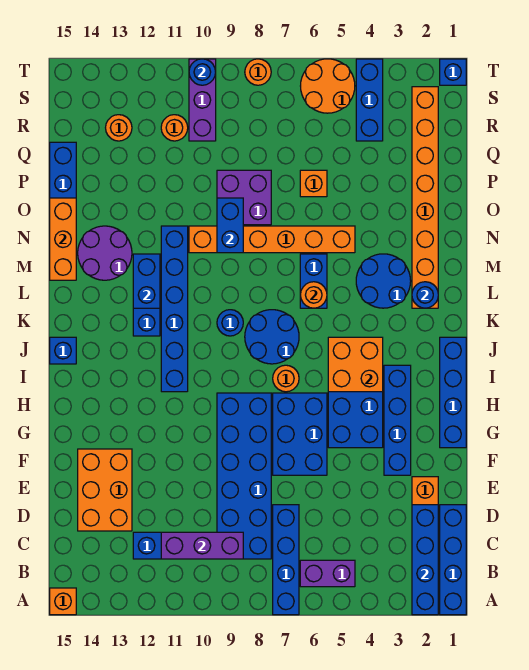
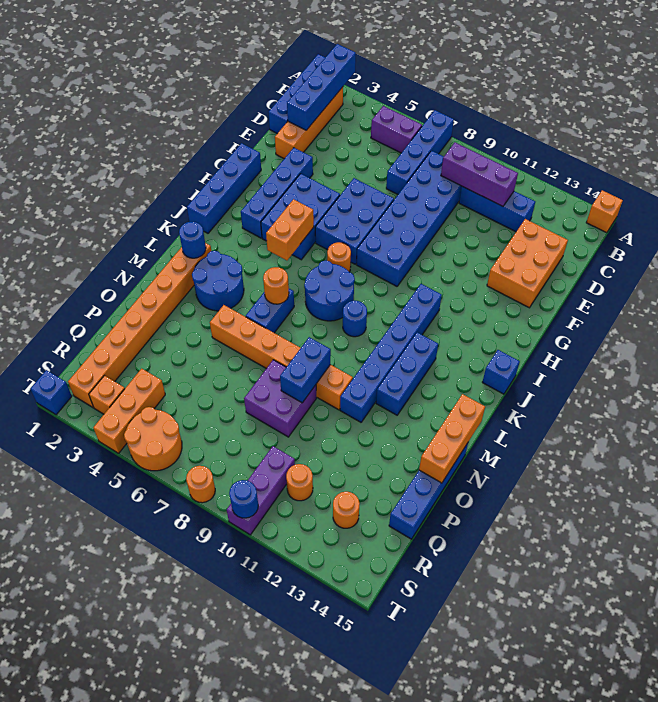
orange brick I4:J5 level 2 -> orange brick I5:J5 level 2
blue brick L12:M12 level 2 -> none
purple round brick M13:N14 level 1 -> none
orange brick P6 level 1 -> orange brick S3 level 1
blue brick R4:T4 level 1 -> orange brick R4:T4 level 1

